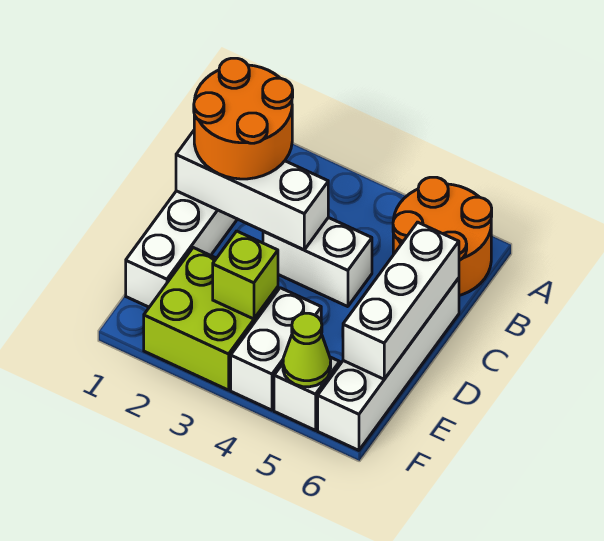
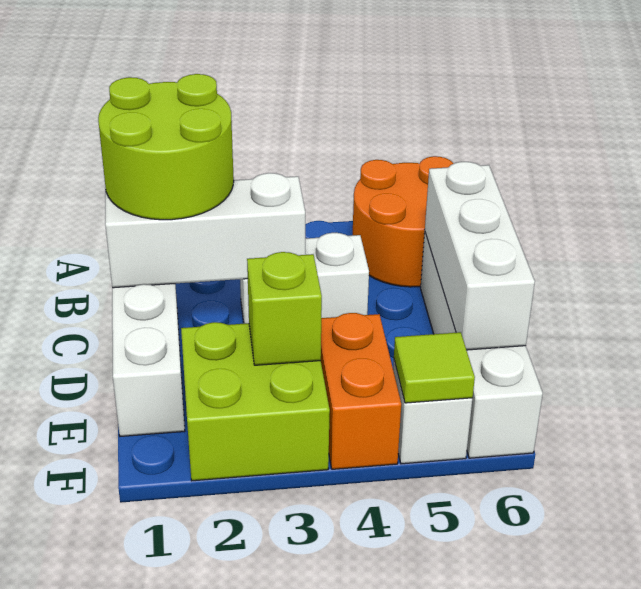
orange round brick B1:C2 level 3 -> lime round brick B1:C2 level 3
white brick E4:F4 level 1 -> orange brick E4:F4 level 1
lime cone F5 level 2 -> lime tile F5 level 2

